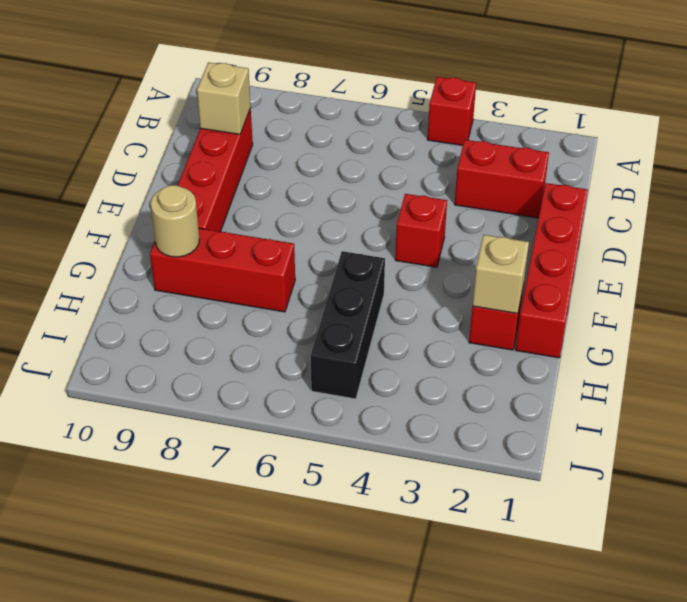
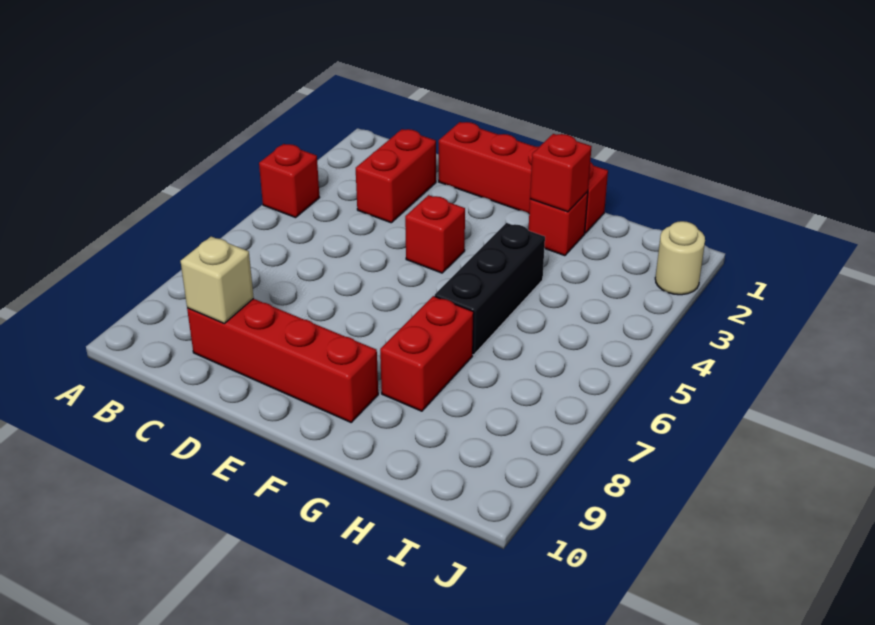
tan brick G2 level 2 -> red brick G2 level 2
black brick G5:I5 level 1 -> black brick G4:G6 level 1
red brick G7:G9 level 1 -> red brick G7:G8 level 1
tan round brick G9 level 2 -> tan round brick J2 level 1

